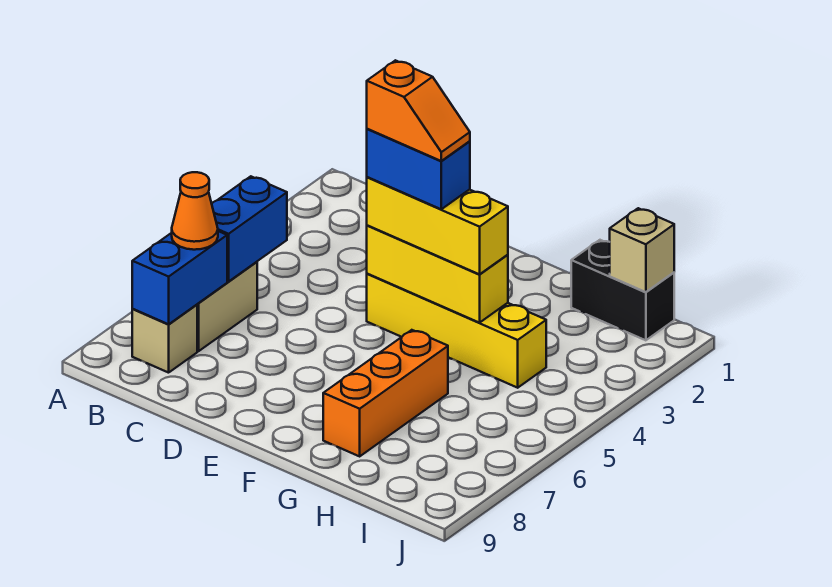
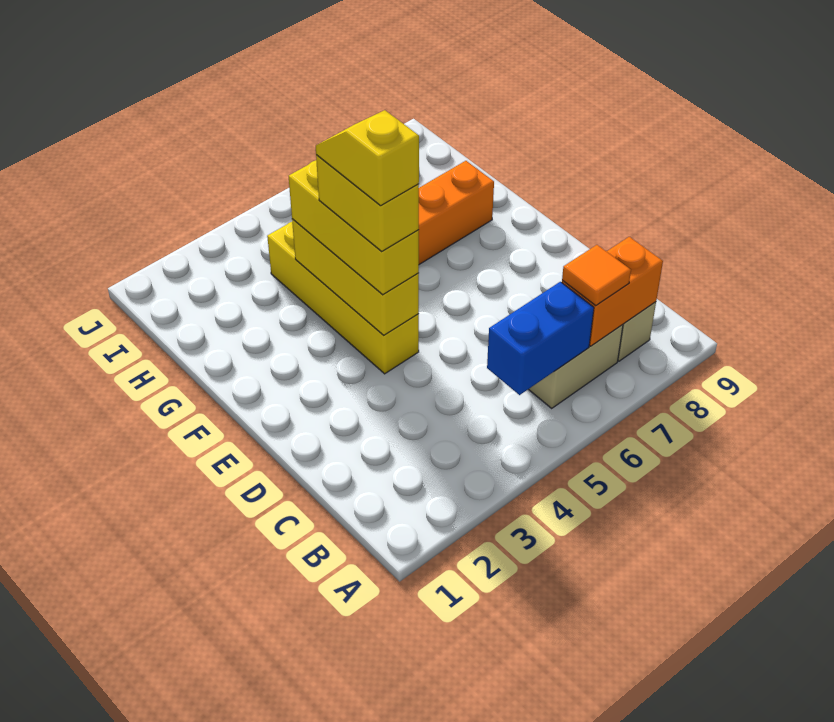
blue brick B7:B8 level 2 -> orange brick B7:B8 level 2
orange cone B7 level 3 -> orange tile B7 level 3
blue brick E4:F4 level 4 -> yellow brick E4:F4 level 4
orange slope E4:F4 level 5 top E -> yellow slope E4:F4 level 5 top E
black brick H1:I1 level 1 -> none
tan brick I1 level 2 -> none

